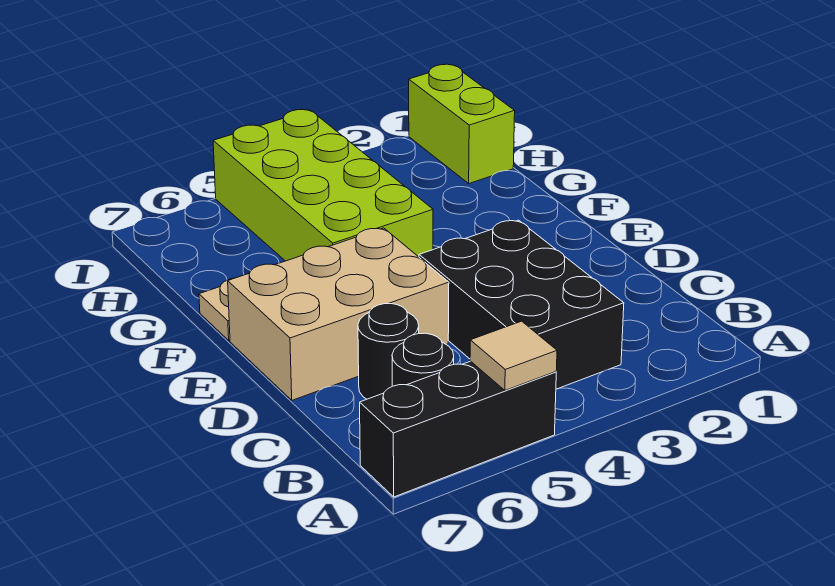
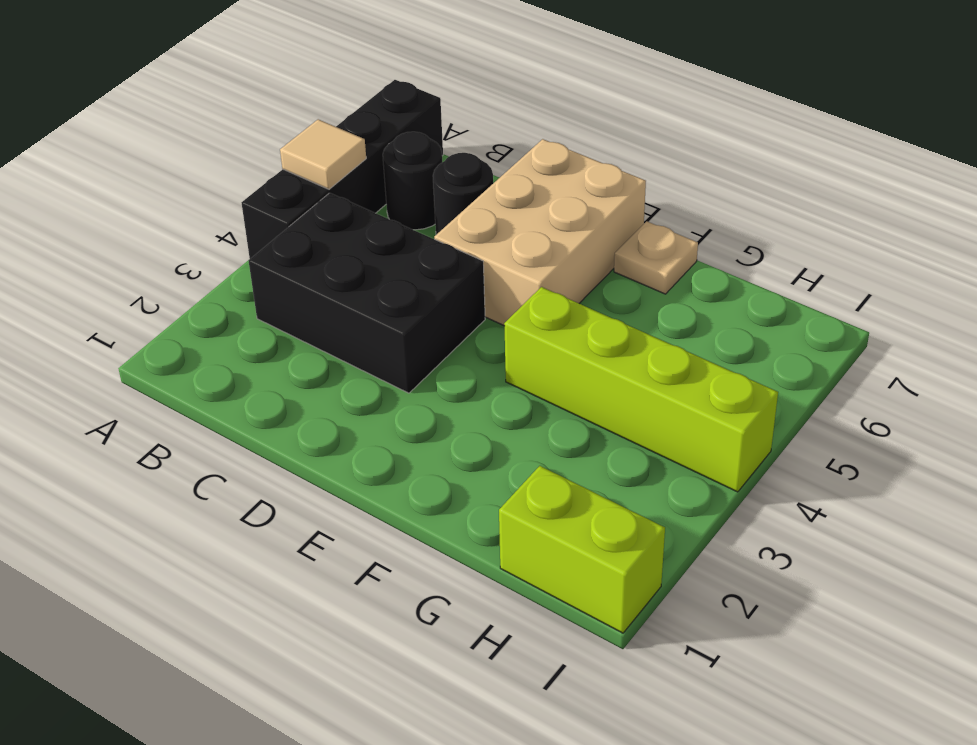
black brick A5:A7 level 1 -> black brick A4:A7 level 1
lime brick F4:I5 level 1 -> lime brick F4:I4 level 1

